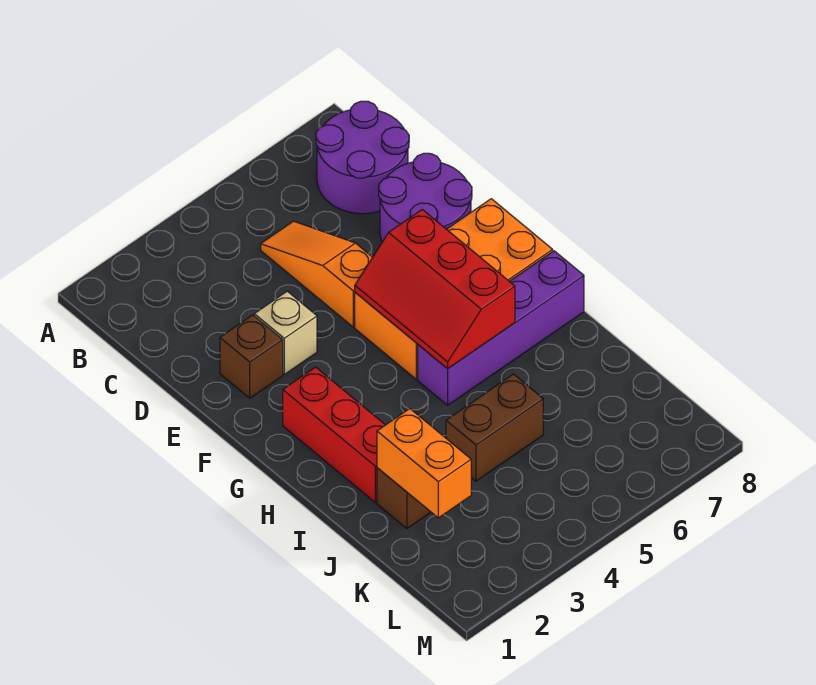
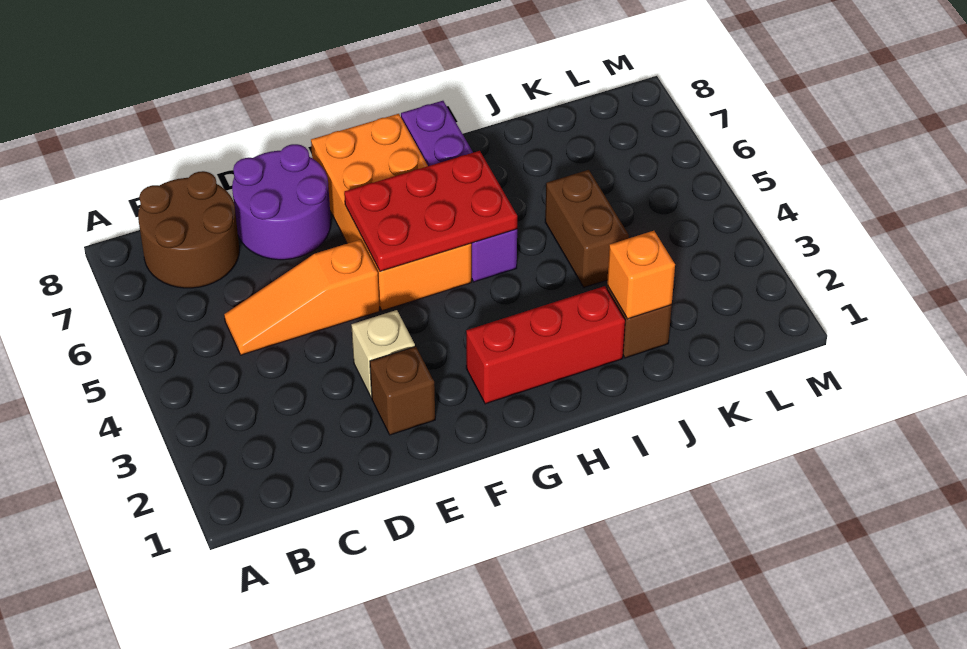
purple round brick B7:C8 level 1 -> brown round brick B7:C8 level 1
red slope F5:H6 level 2 top 6 -> red plate F5:H6 level 2
orange brick J2:K2 level 2 -> orange brick J2 level 2

